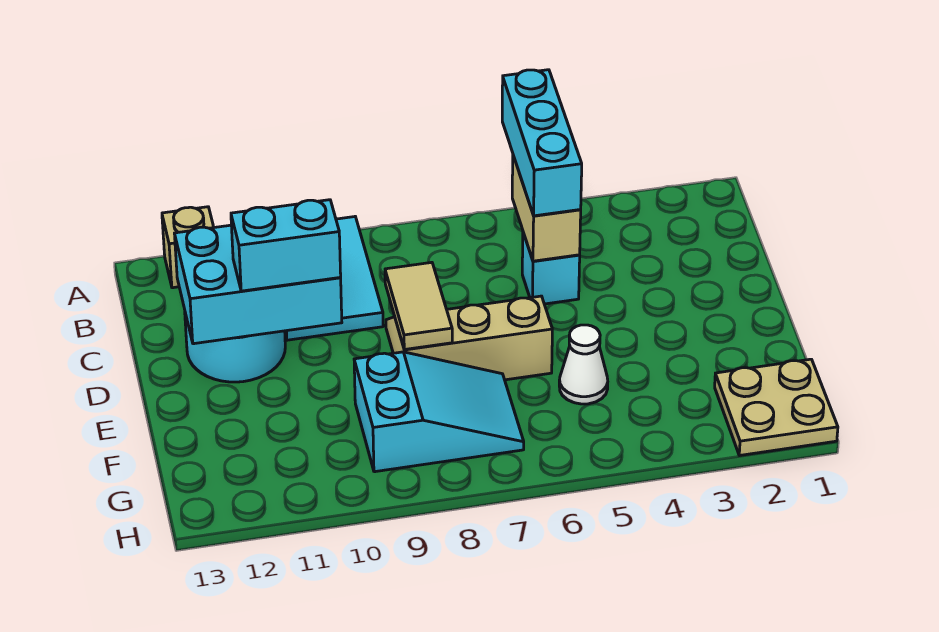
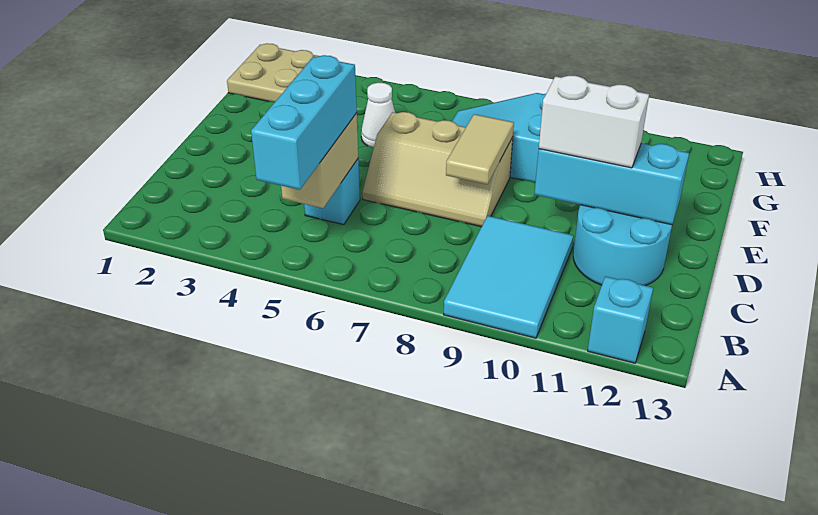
tan brick A12 level 1 -> cyan brick A12 level 1
cyan brick C10:D12 level 2 -> cyan brick D10:D12 level 2
cyan brick D10:D11 level 3 -> white brick D10:D11 level 3

